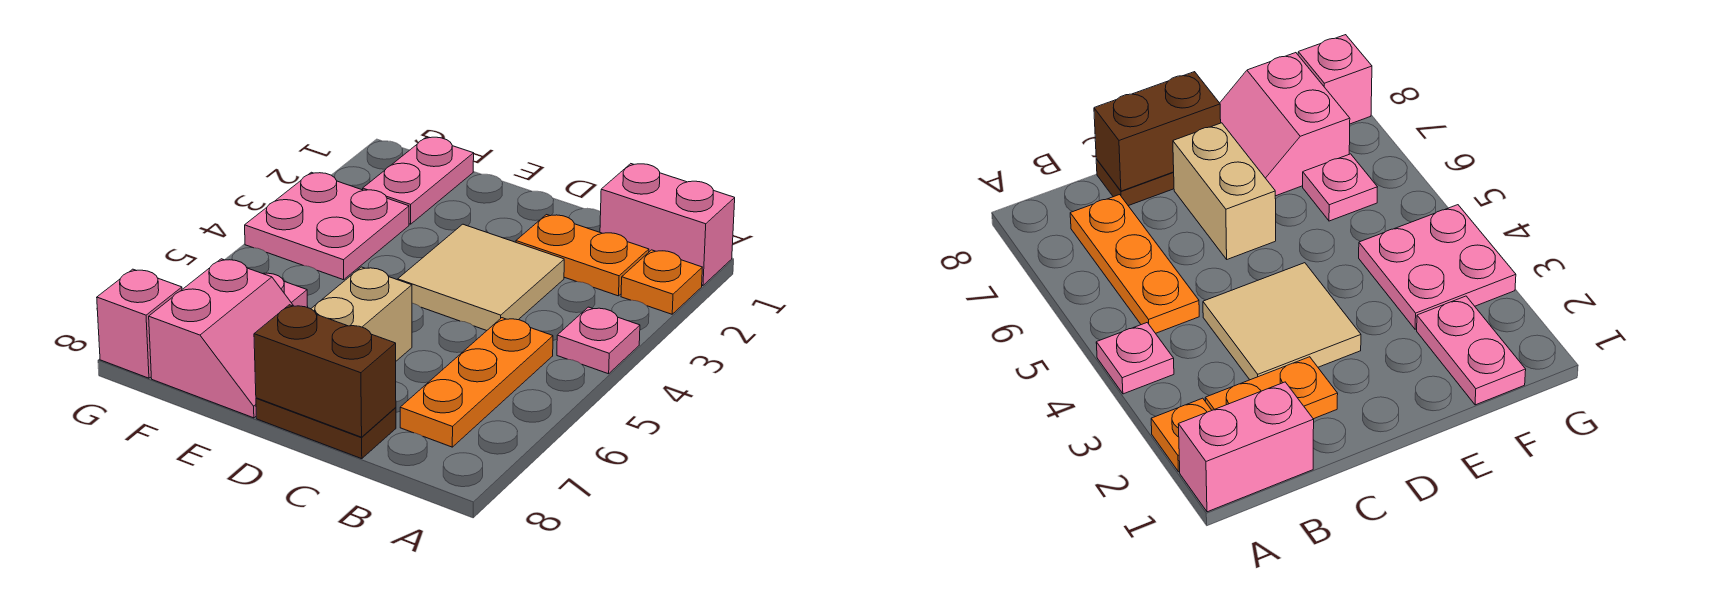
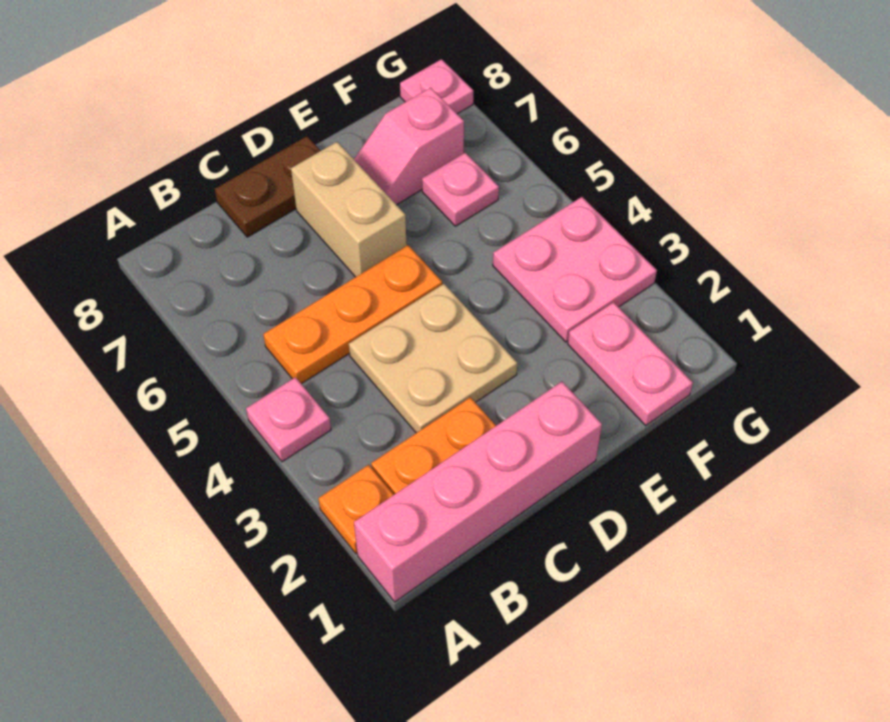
pink brick A1:B1 level 1 -> pink brick A1:D1 level 1
orange plate B5:B7 level 1 -> orange plate B5:D5 level 1
tan tile C3:D4 level 1 -> tan plate C3:D4 level 1
brown brick C8:D8 level 2 -> none
pink slope E7:F8 level 1 top F -> pink slope E7:F7 level 1 top F
pink brick G8 level 1 -> pink plate G8 level 1

